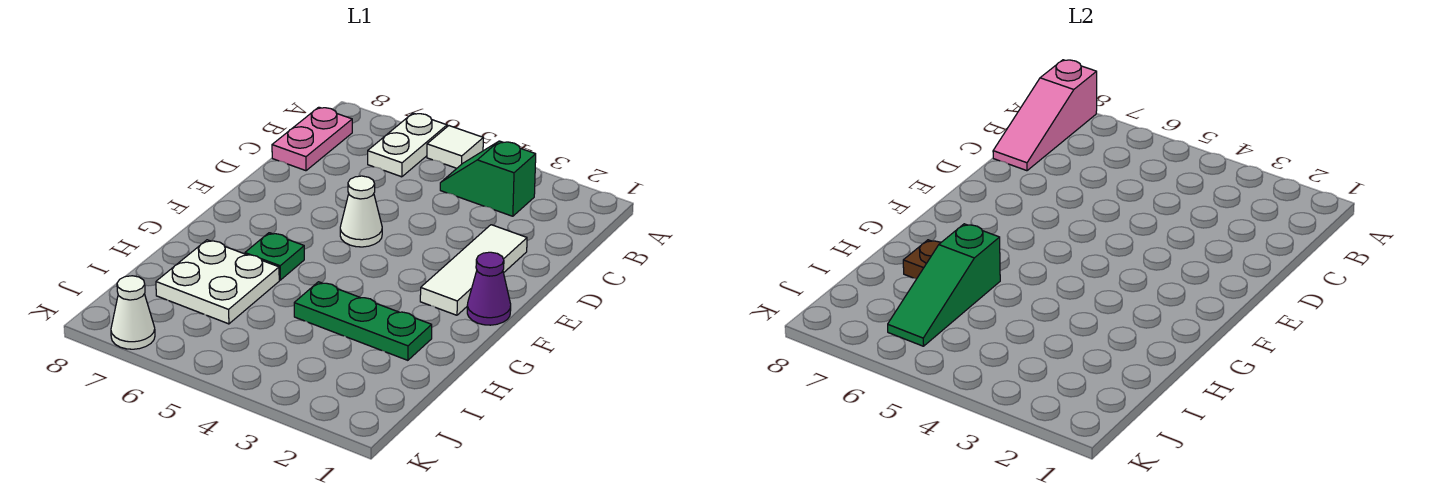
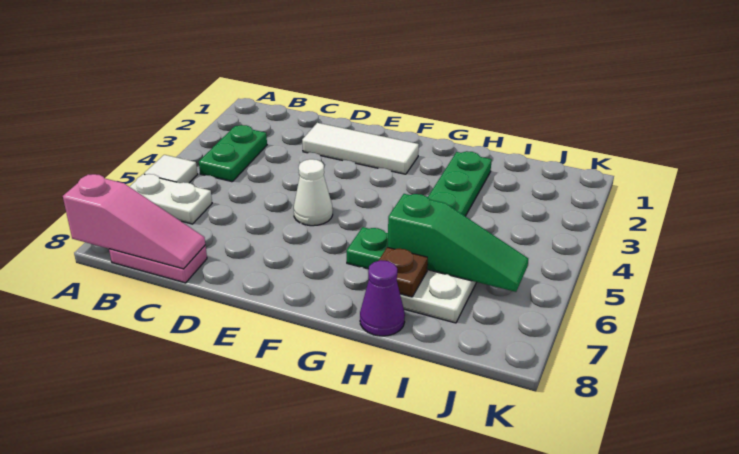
green slope B3:B4 level 1 top 3 -> green plate B3:B4 level 1
purple cone F1 level 1 -> purple cone H8 level 1
white cone K7 level 1 -> none

